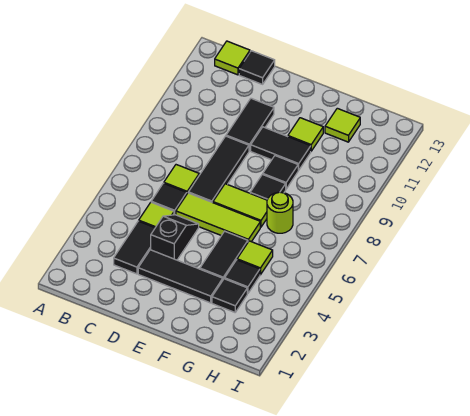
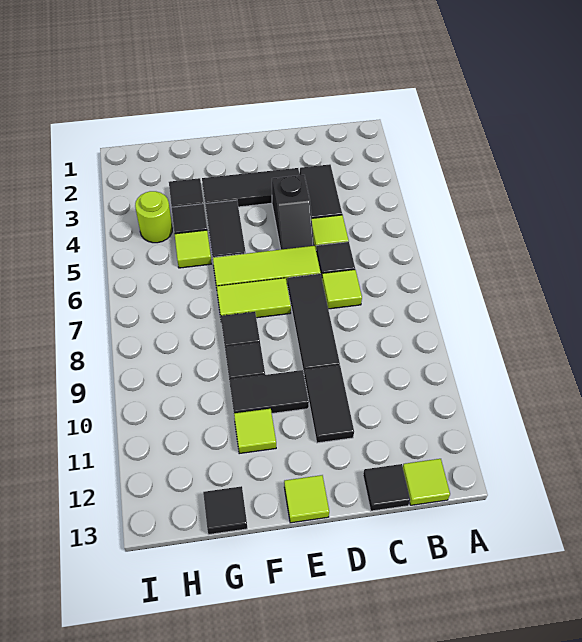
lime round brick G7 level 1 -> lime round brick H4 level 1
lime tile G12 level 1 -> lime tile E13 level 1
none -> black tile G13 level 1

